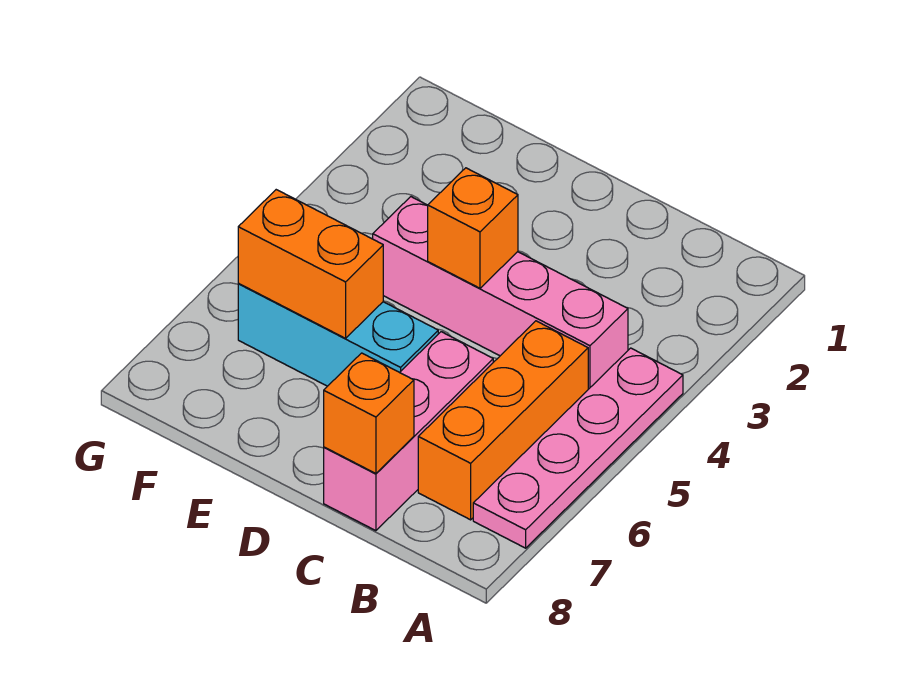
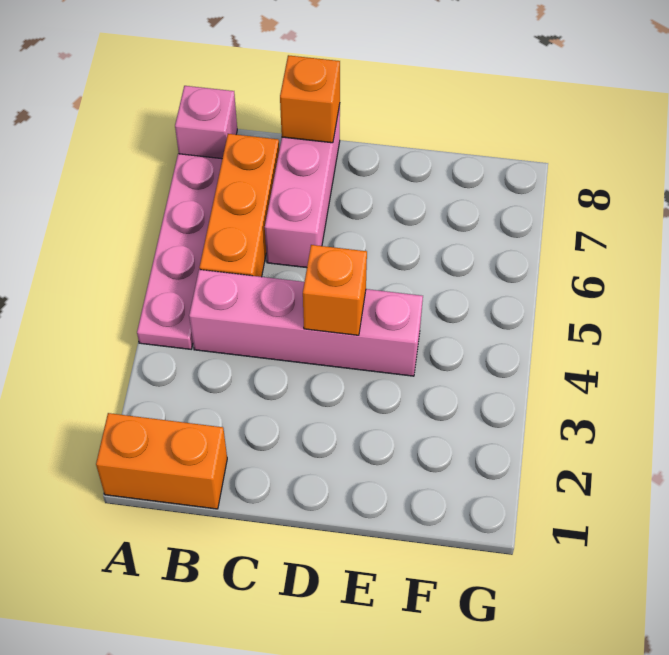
none -> pink brick A8 level 1
cyan brick D6:F6 level 1 -> none
orange brick E6:F6 level 2 -> orange brick A1:B1 level 1

